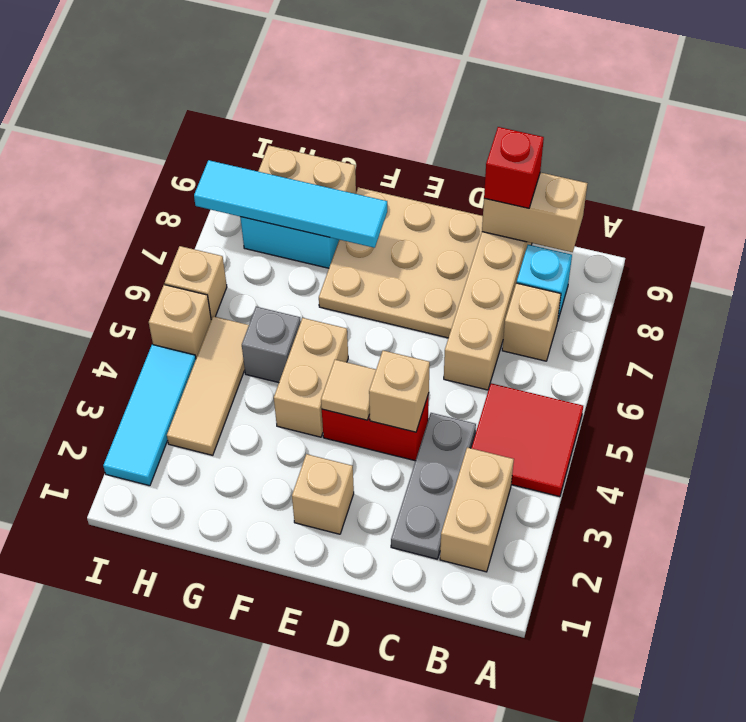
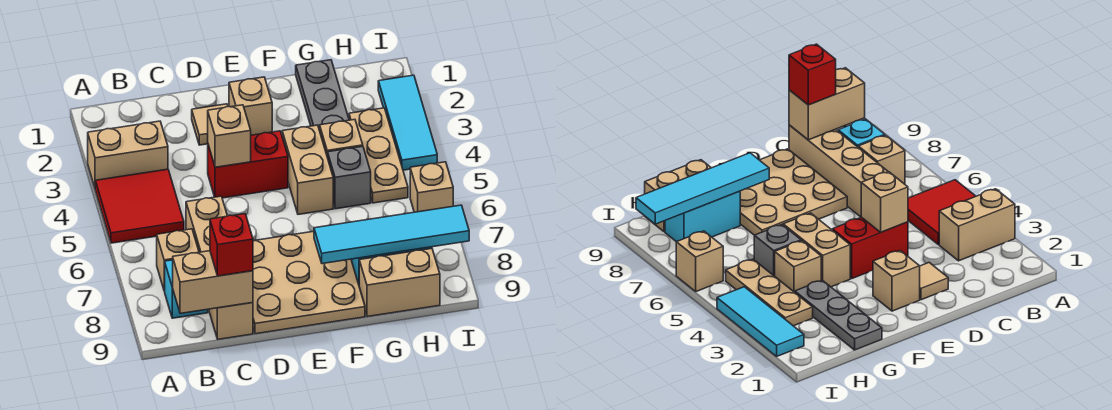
tan brick B2:B3 level 1 -> tan brick A3:B3 level 1
grey plate C2:C4 level 1 -> grey plate G1:G3 level 1
tan tile E4 level 2 -> tan tile D2 level 1
tan tile H3:H5 level 1 -> tan plate H3:H5 level 1
tan brick I5 level 1 -> tan brick G4 level 1

